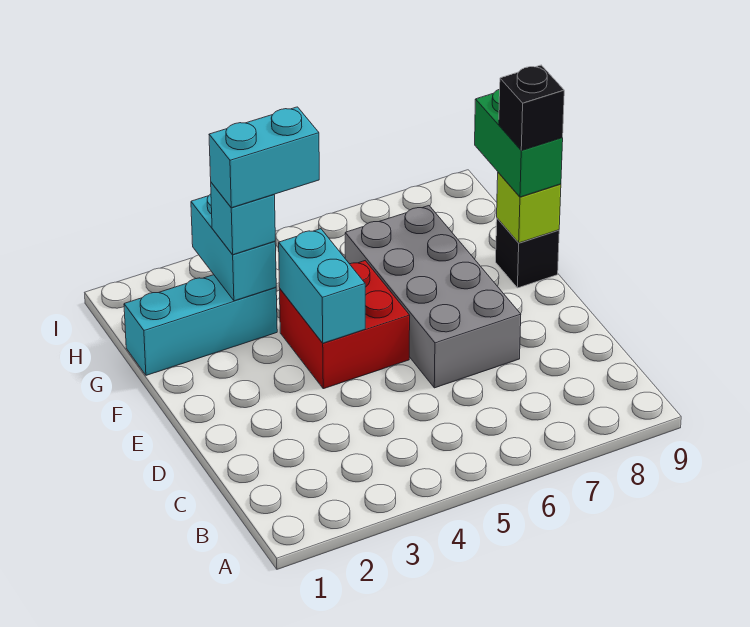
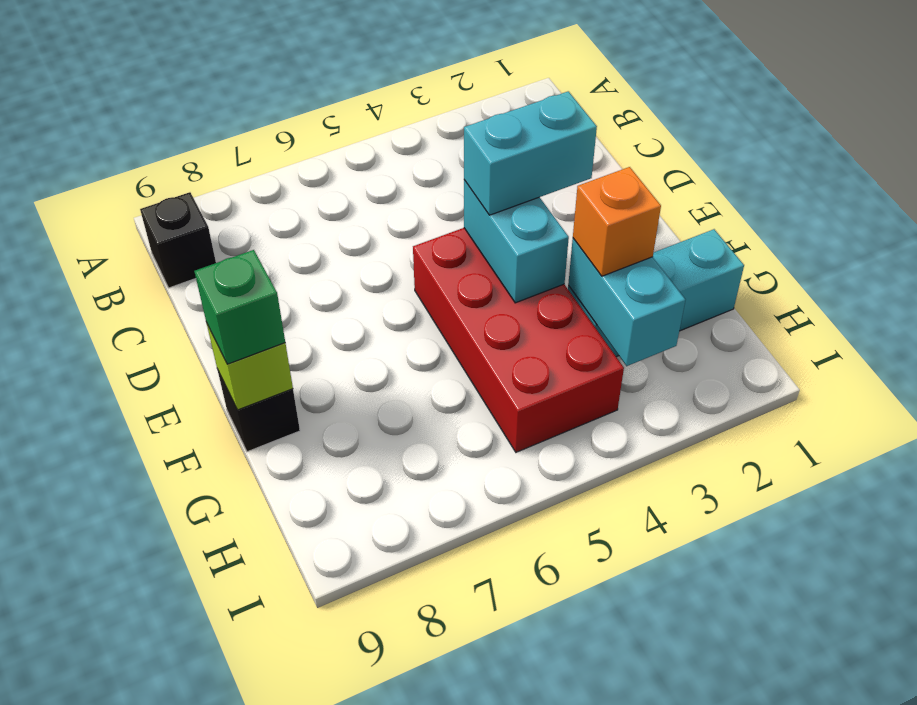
grey brick D6:G7 level 1 -> none
red brick E4:F5 level 1 -> red brick E4:H5 level 1
green brick F9:G9 level 3 -> green brick F9 level 3
black brick F9 level 4 -> black brick B9 level 1
cyan brick G3 level 3 -> orange brick G3 level 3
cyan brick G3:G4 level 4 -> cyan brick E3:E4 level 3

